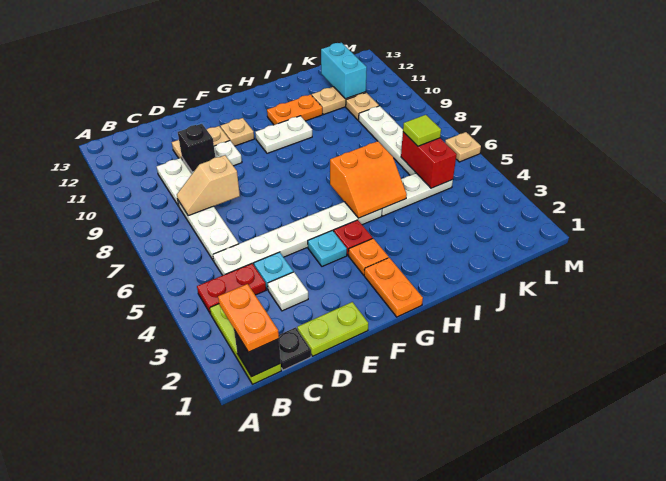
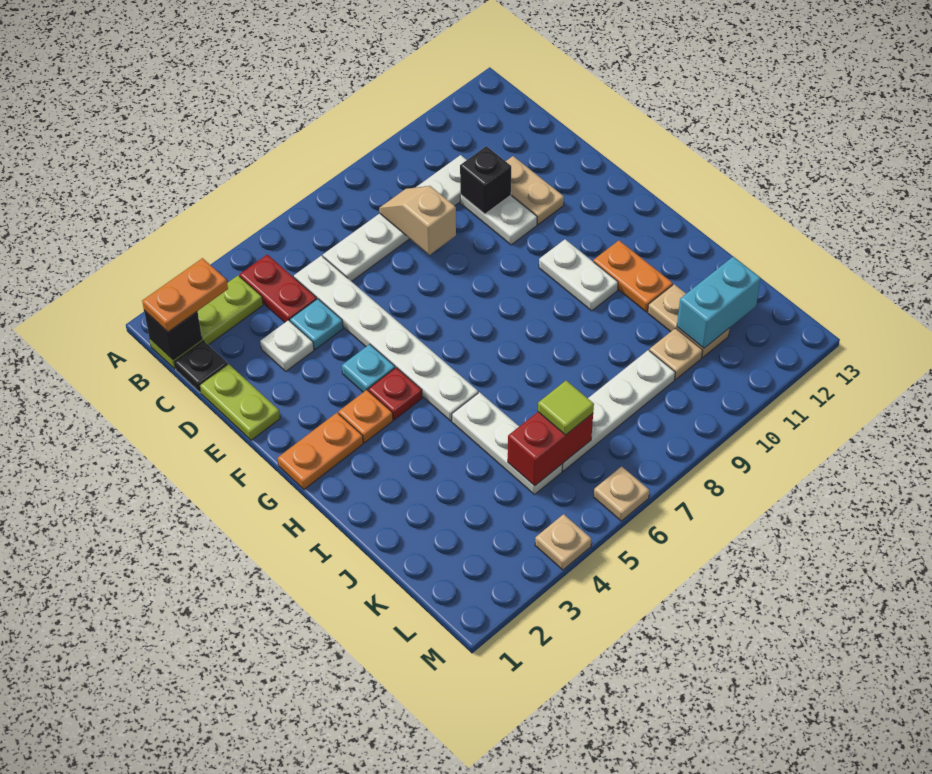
tan plate F11 level 1 -> tan plate M4 level 1
orange slope H5:I6 level 2 top 6 -> none

